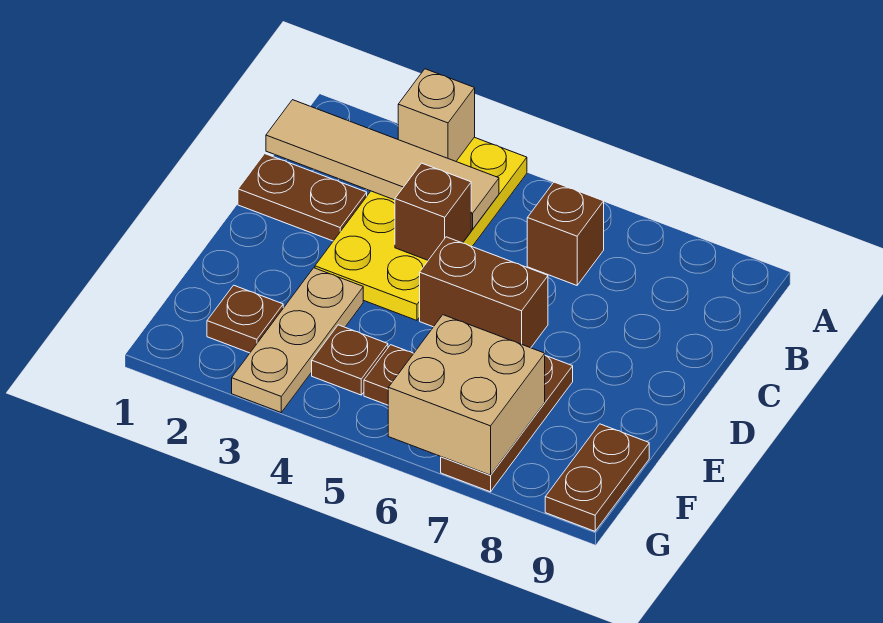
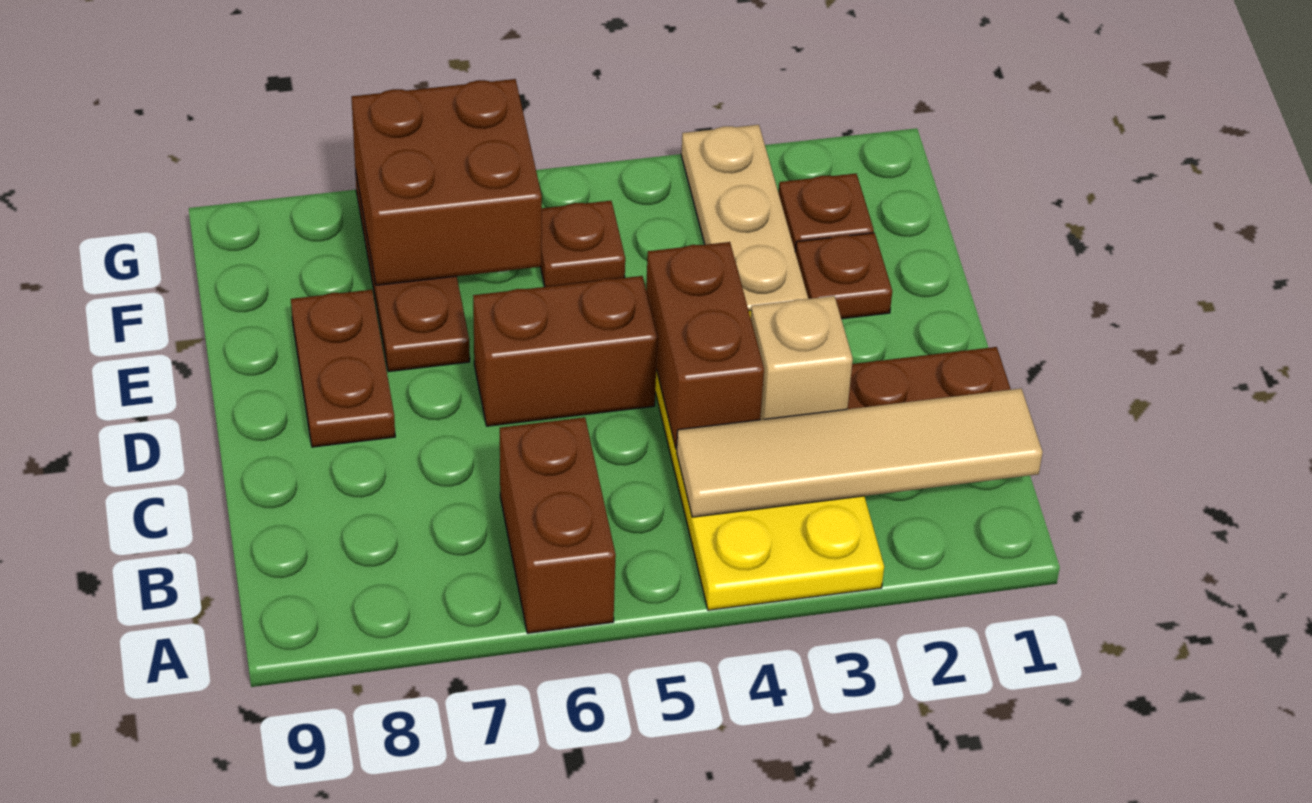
tan brick A3 level 2 -> tan brick C3 level 2
brown brick B6 level 1 -> brown brick A6:B6 level 1
brown brick C4 level 2 -> brown brick C4:D4 level 2
brown plate F4 level 1 -> brown plate E2 level 1
tan brick F6:G7 level 2 -> brown brick F6:G7 level 2
brown plate F9:G9 level 1 -> brown plate D8:E8 level 1

